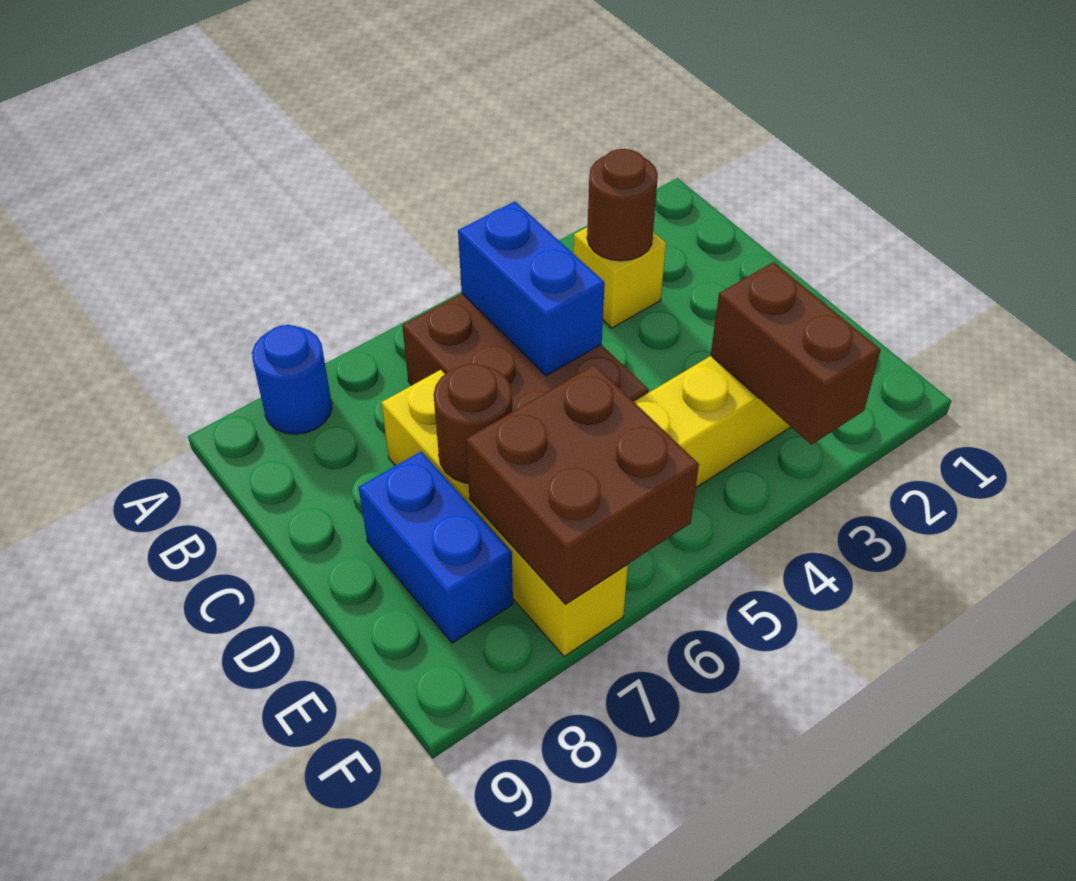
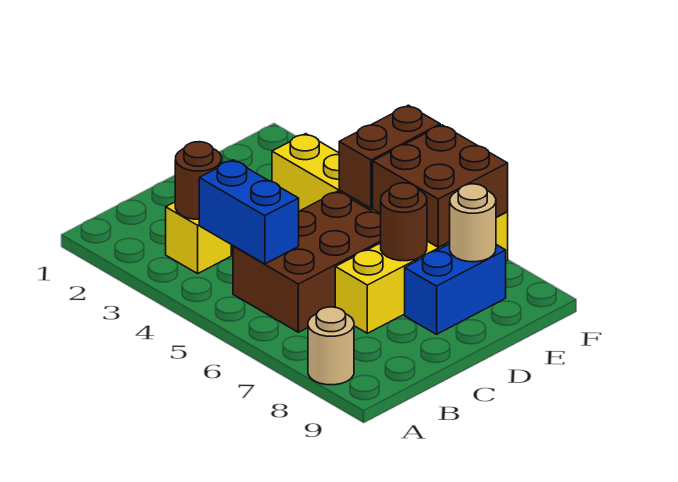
blue round brick A8 level 1 -> tan round brick A8 level 1
blue brick B5:C5 level 2 -> blue brick B4:B5 level 2
brown brick E3:F3 level 2 -> brown brick E5:F5 level 2
none -> tan round brick E8 level 2

